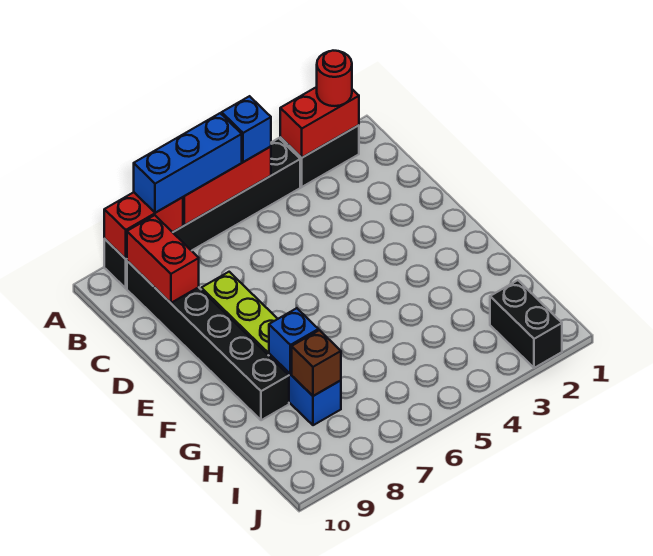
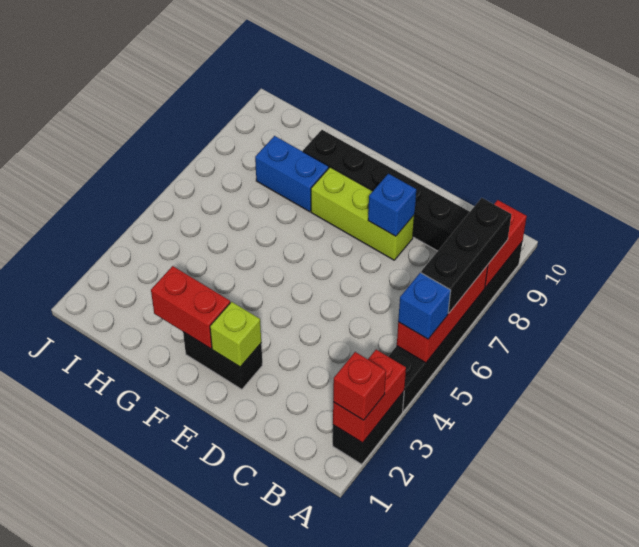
red round brick A2 level 3 -> red brick A2 level 3
blue brick A6:A8 level 3 -> black brick A6:A8 level 3
red brick B9:C9 level 2 -> red brick F2:G2 level 2
none -> lime brick E2 level 2
blue brick G8 level 2 -> blue brick D8 level 2
brown brick H8 level 2 -> none
black brick I2:J2 level 1 -> black brick E2:F2 level 1

